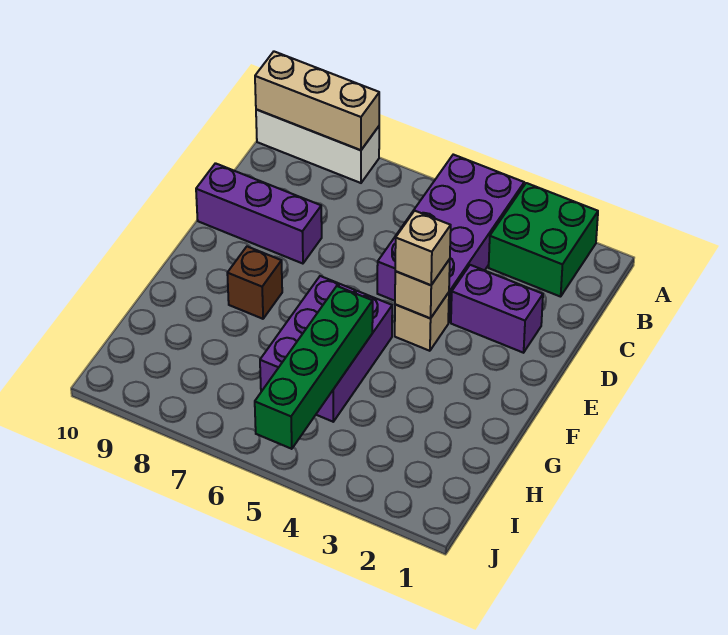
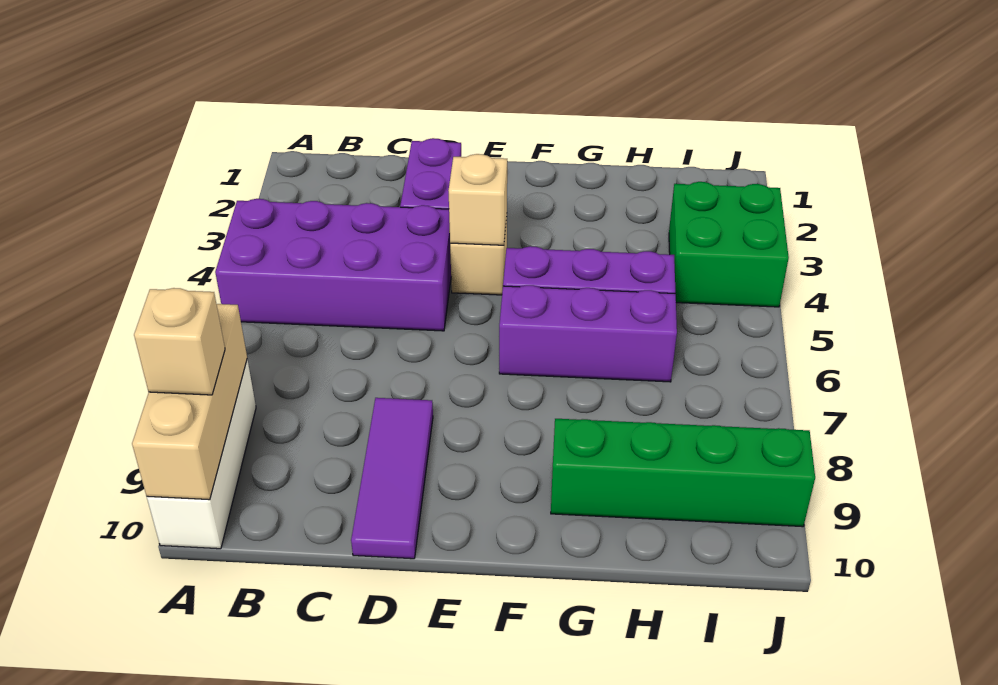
green brick A2:B3 level 1 -> green brick I3:J4 level 1
purple brick D8:D10 level 1 -> purple tile D8:D10 level 1
tan brick E4 level 3 -> tan brick A9 level 3
brown brick F8 level 1 -> none
green brick G5:J5 level 2 -> green brick G9:J9 level 1

